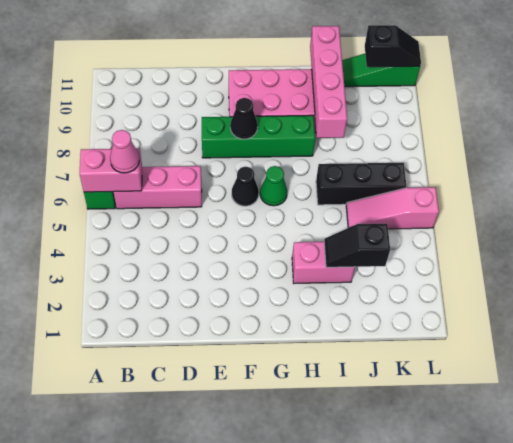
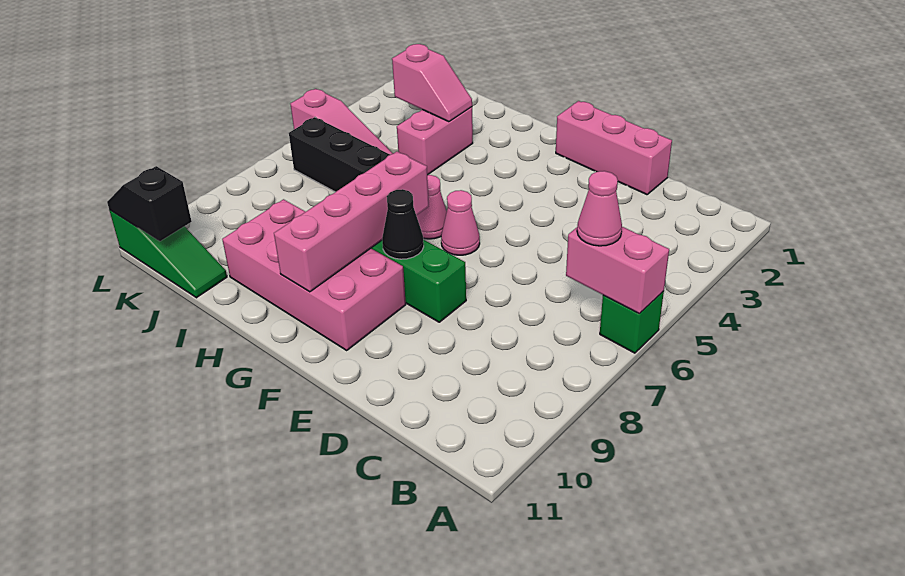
pink brick B6:D6 level 1 -> pink brick D1:F1 level 1
black cone F6 level 1 -> pink cone F6 level 1
green cone G6 level 1 -> pink cone G6 level 1
pink brick H3:I3 level 1 -> pink brick I3:I4 level 1
black slope I3:J3 level 2 top J -> pink slope I3:J3 level 2 top J
pink brick I8:I11 level 2 -> pink brick G7:G10 level 2

